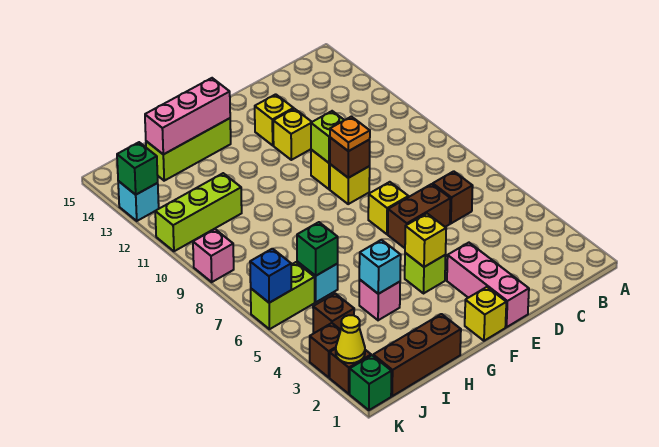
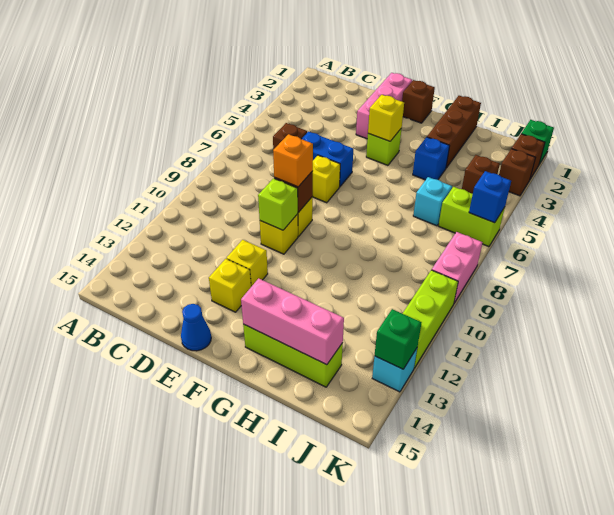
brown brick D6:E6 level 1 -> blue brick D6:E6 level 1
orange plate E9 level 3 -> orange brick E9 level 3
none -> blue cone E15 level 1
yellow brick F1 level 1 -> brown brick F1 level 1
brown brick H1:J1 level 1 -> brown brick H1:H3 level 1
pink brick H4 level 1 -> blue brick H4 level 1
cyan brick H4 level 2 -> none
green brick I6 level 2 -> none
lime brick I11:K11 level 1 -> lime brick K10:K12 level 1
yellow cone K2 level 2 -> none
pink brick K9 level 1 -> pink brick K8:K9 level 1

